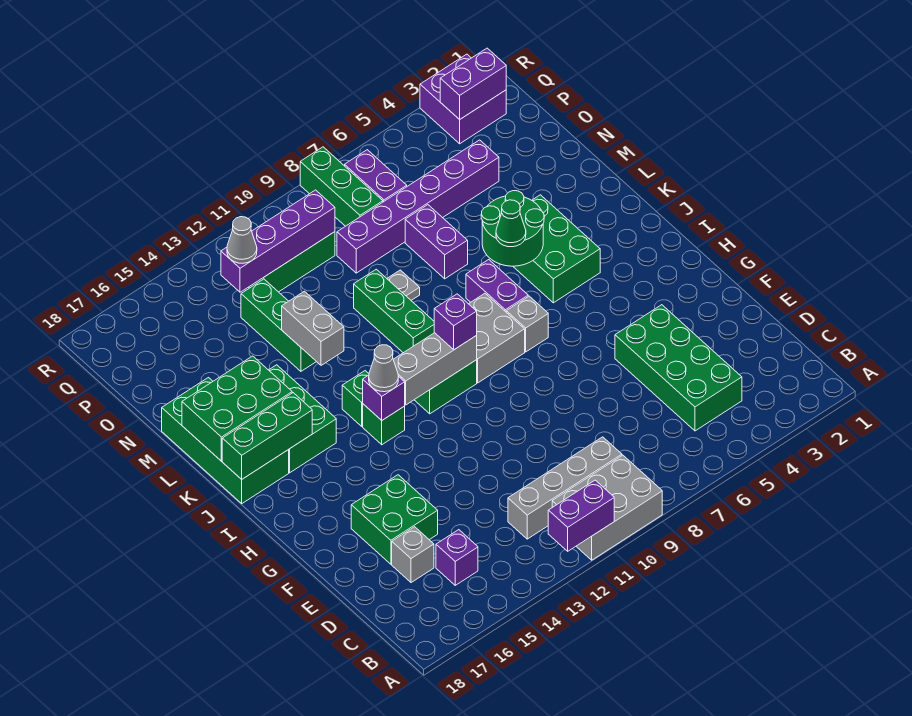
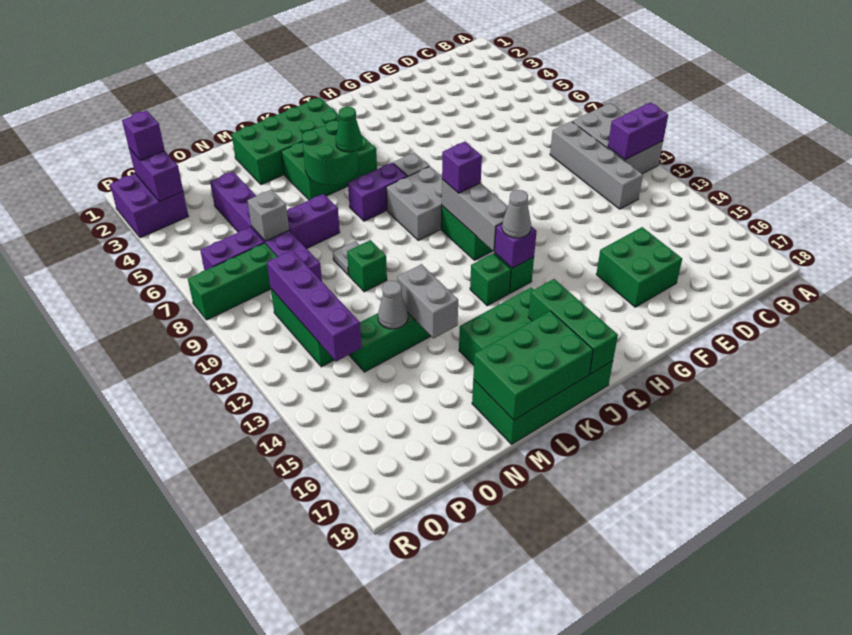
purple brick A11:A12 level 2 -> purple brick A11:B11 level 2
green brick C4:F5 level 1 -> green brick J2:M3 level 1
purple brick C15 level 1 -> purple brick Q2 level 3
grey brick D16 level 1 -> grey brick O7 level 2
green brick K10:M10 level 1 -> green brick M10 level 1
green brick K16:L18 level 2 -> green brick K17:M18 level 2
grey brick L13:M13 level 2 -> grey brick M13:M14 level 2
grey cone P13 level 3 -> grey cone N13 level 2

